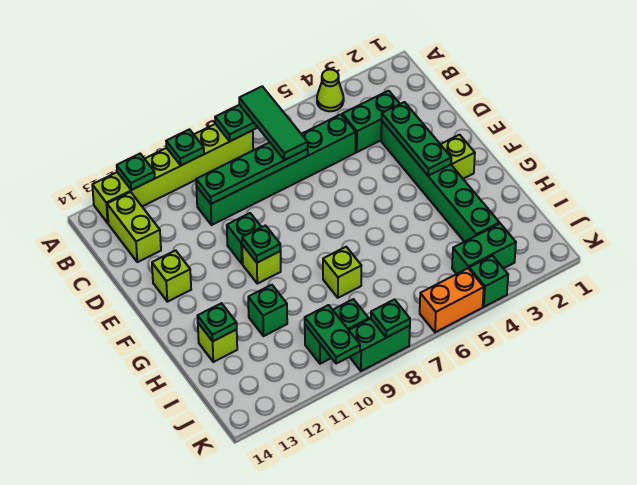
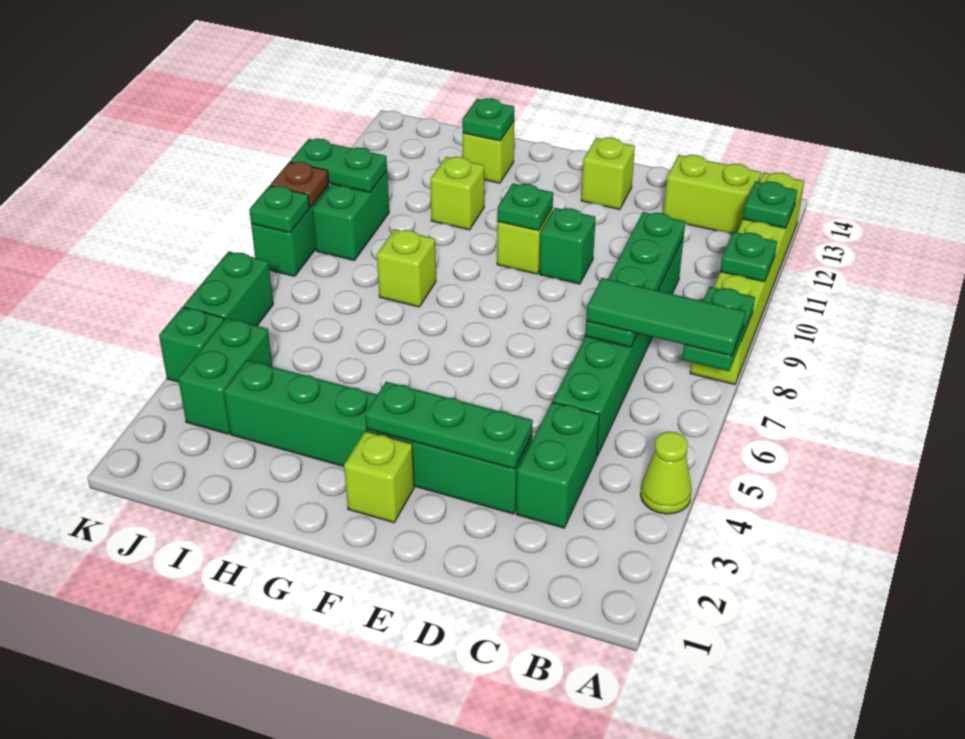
green brick H11 level 1 -> lime brick H11 level 1
orange brick K5:K6 level 1 -> green brick K5:K6 level 1
none -> brown plate K9 level 2

